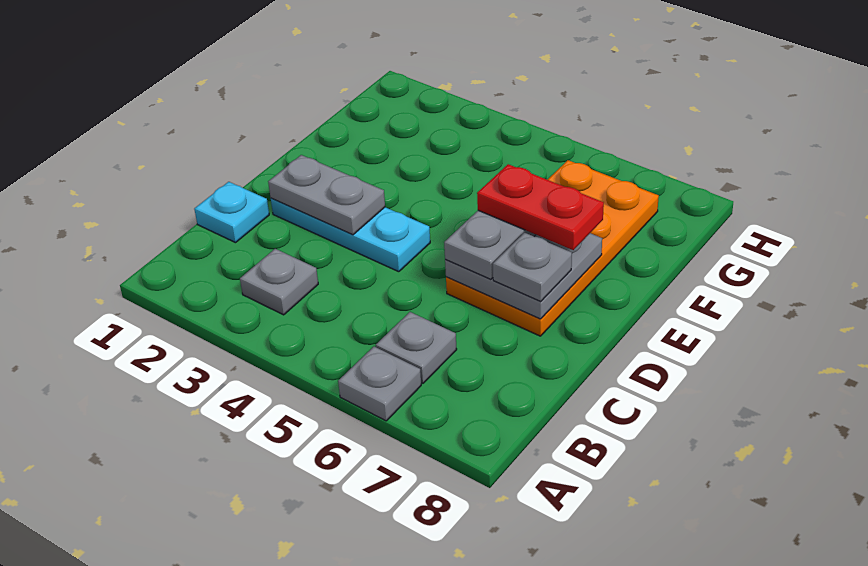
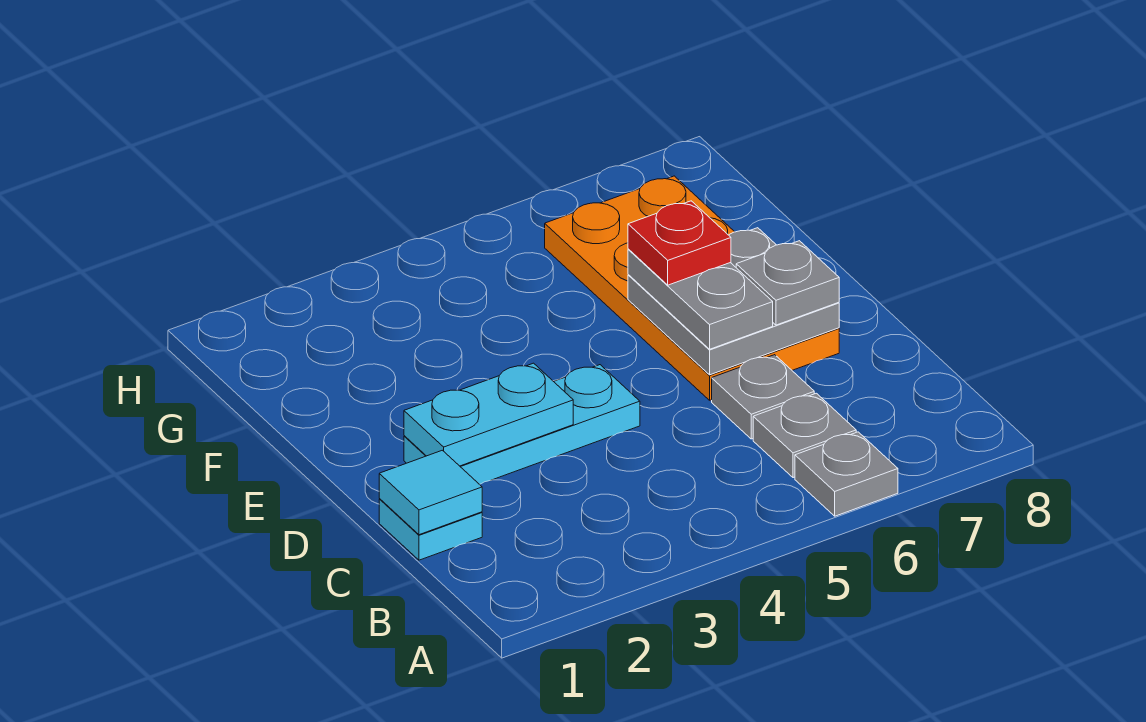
grey plate B3 level 1 -> grey plate C6 level 1
none -> cyan tile C1 level 2
grey plate D2:D3 level 2 -> cyan plate D2:D3 level 2
red plate E6:E7 level 4 -> red plate E6 level 4

